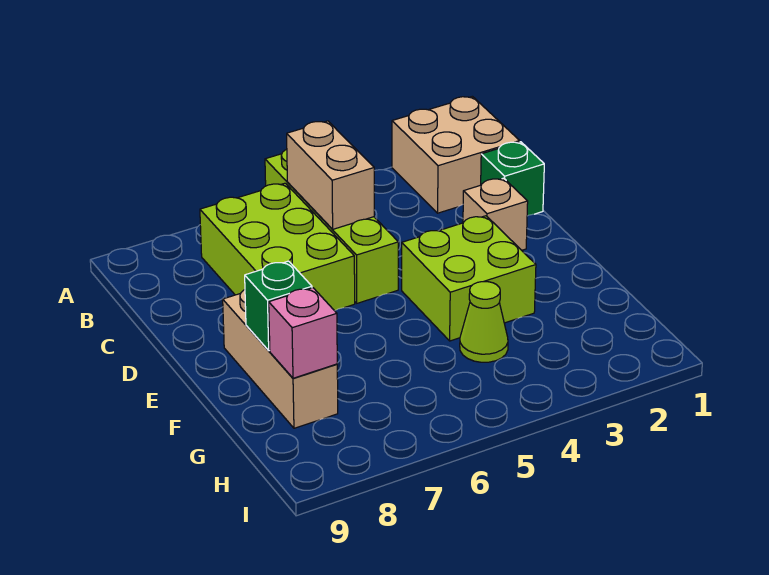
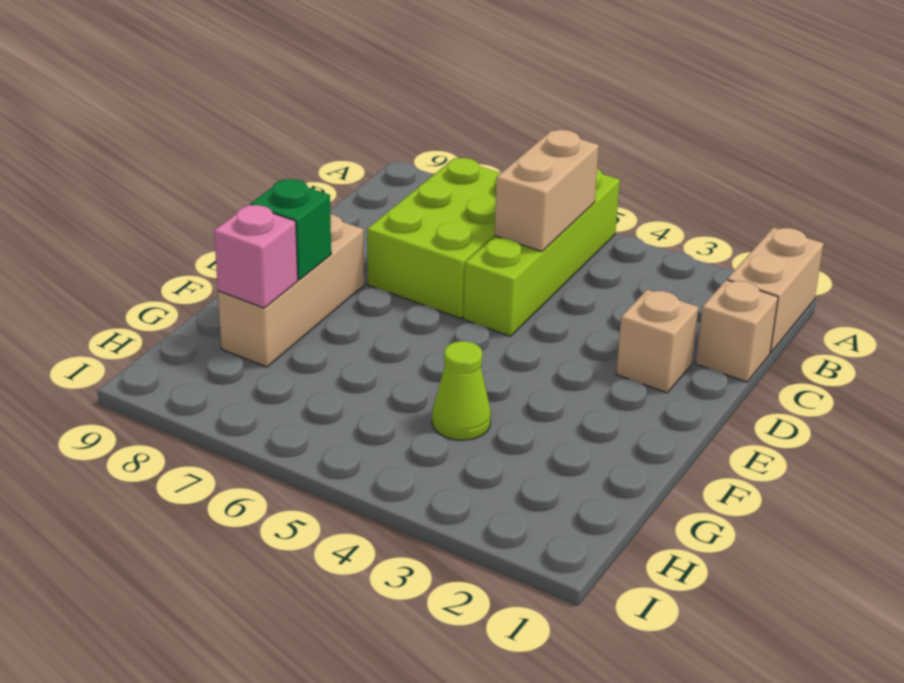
tan brick A1:B2 level 1 -> tan brick A1:B1 level 1
green brick C1 level 1 -> tan brick C1 level 1
lime brick E3:F4 level 1 -> none

